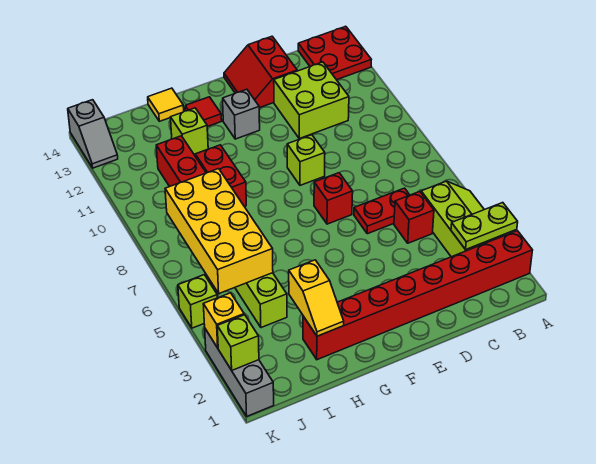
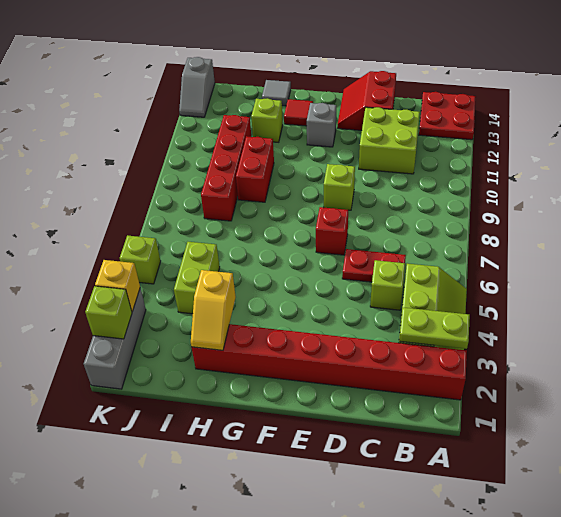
red brick C5 level 1 -> lime brick C5 level 1
yellow tile H14 level 1 -> grey tile H14 level 1
yellow brick I5:J8 level 2 -> none

